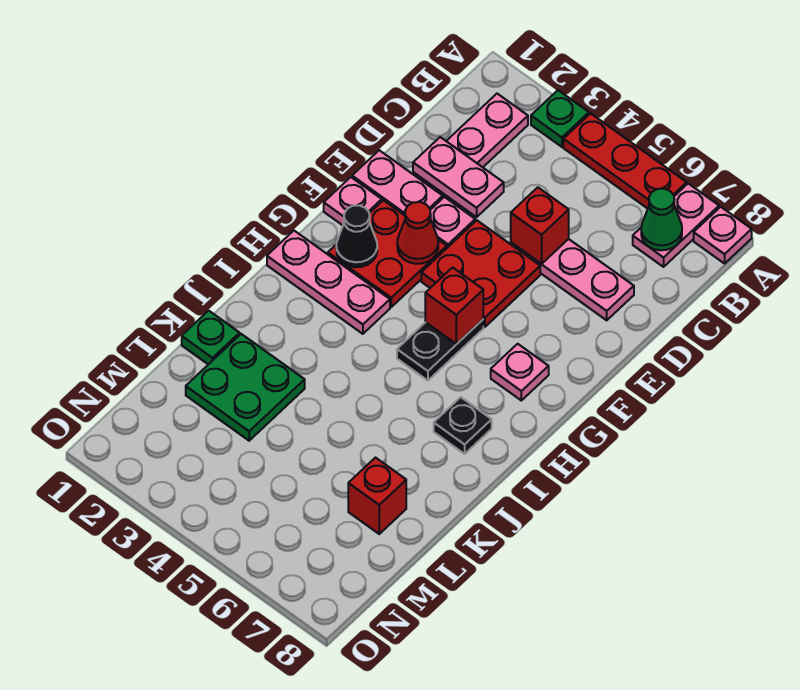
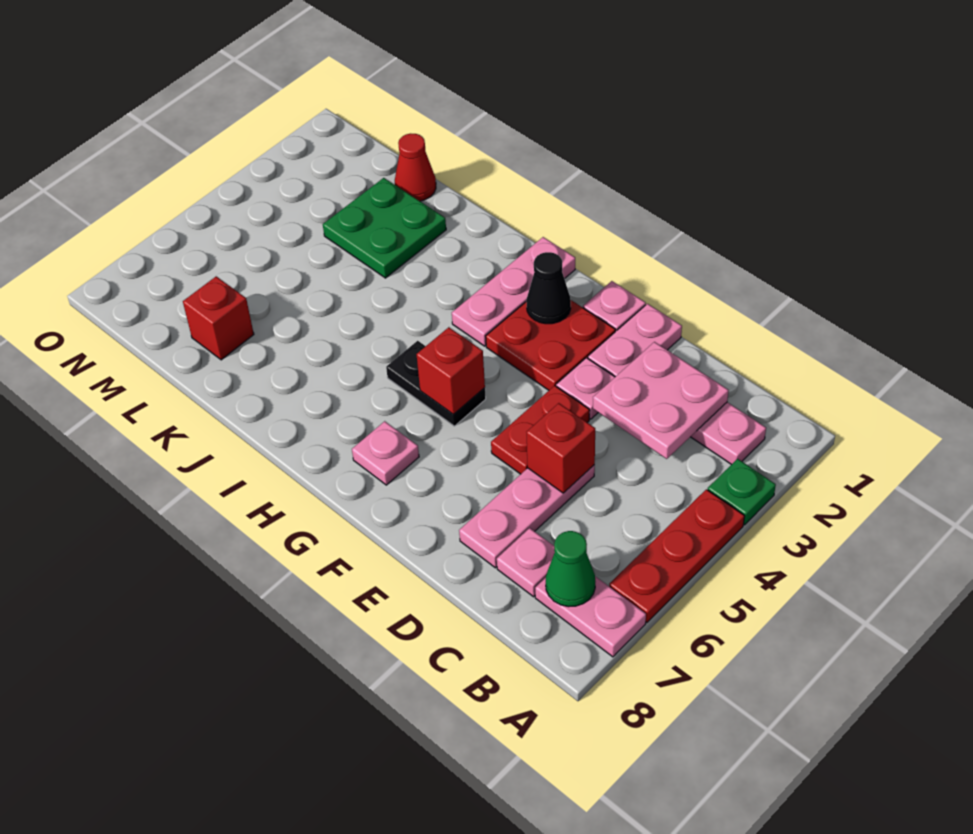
pink plate A8 level 1 -> pink plate C7 level 1
pink plate D2:D3 level 2 -> pink plate C2:D3 level 2
red plate E4:F5 level 1 -> red plate E4:E5 level 1
red cone F3 level 2 -> red cone L1 level 1
black plate I7 level 1 -> none
green plate K1 level 1 -> none

